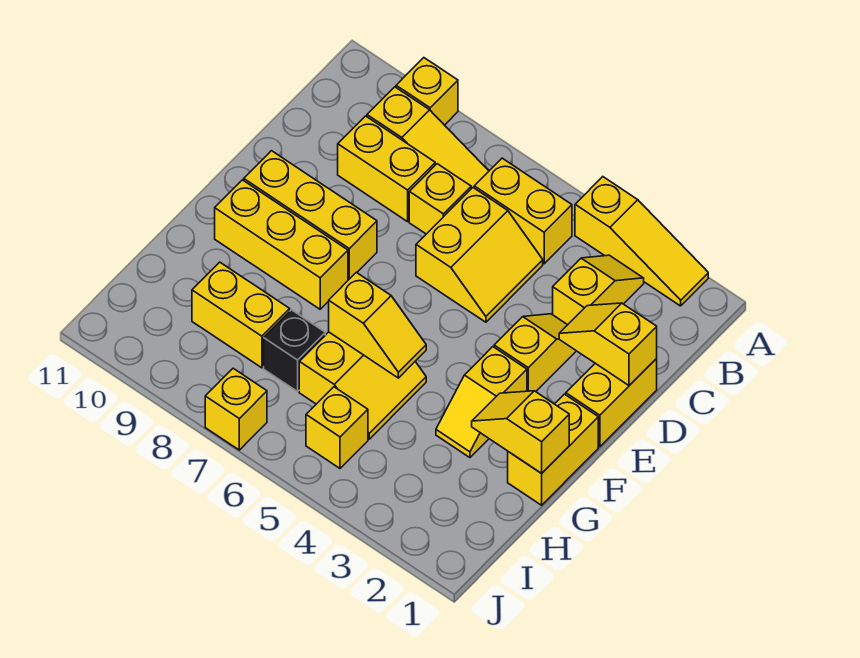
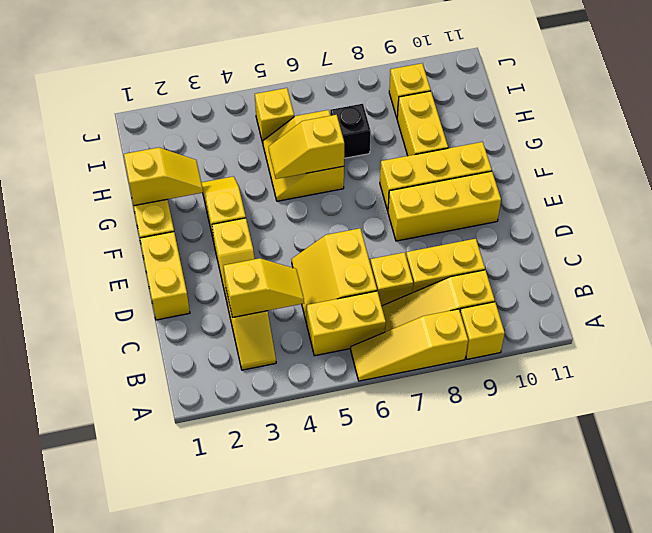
yellow slope A2:A4 level 1 top 4 -> yellow slope A6:A8 level 1 top 8
yellow slope D1:D2 level 2 top 1 -> yellow slope C3:C4 level 2 top 3
yellow brick H8:H9 level 1 -> yellow brick G9:H9 level 1
yellow brick J7 level 1 -> yellow brick I9 level 1

